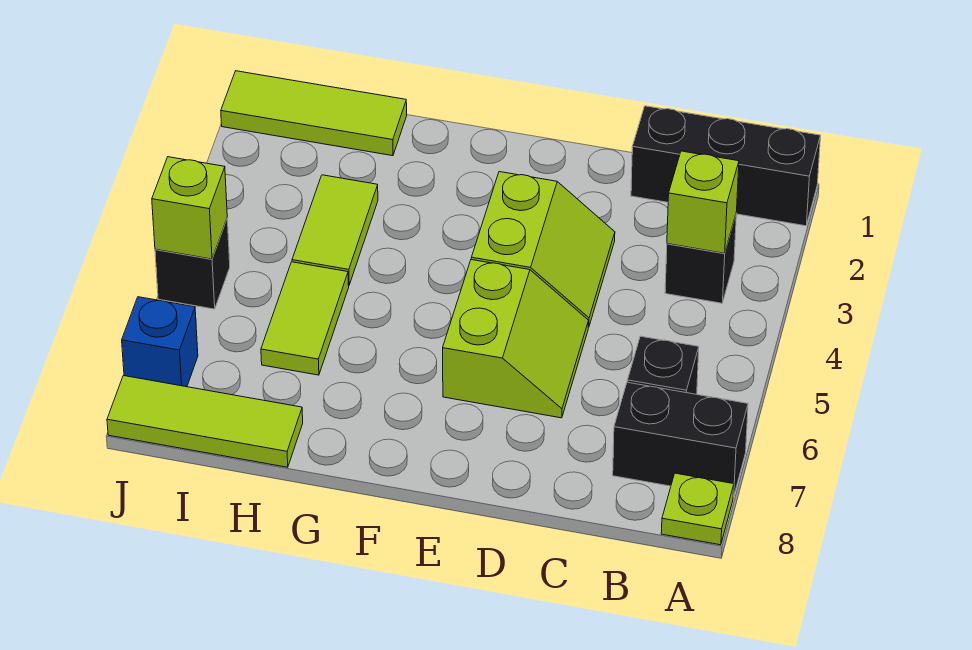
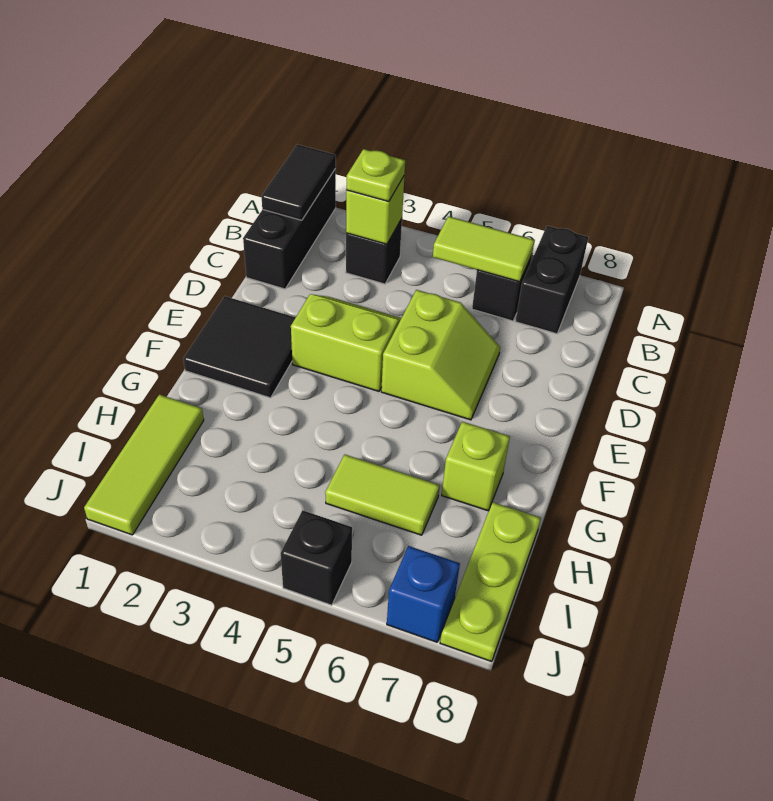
none -> black tile A1:B1 level 2
lime plate A8 level 1 -> lime plate B3 level 3
lime slope D5:E6 level 1 top E -> lime slope D5:E6 level 1 top 5
none -> black tile E1:F2 level 1
lime tile H3:H4 level 1 -> lime tile B5:B6 level 2
lime tile H8:J8 level 1 -> lime plate H8:J8 level 1
lime brick J5 level 2 -> lime brick G7 level 1

